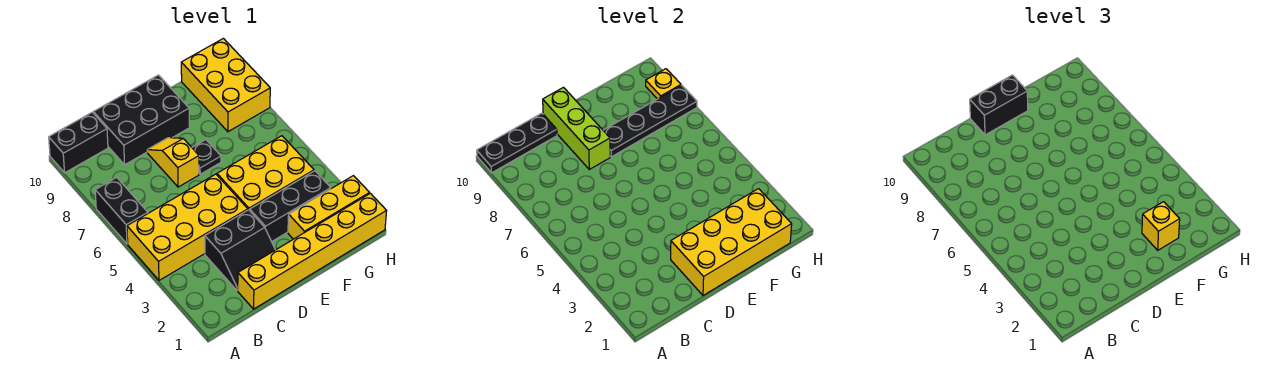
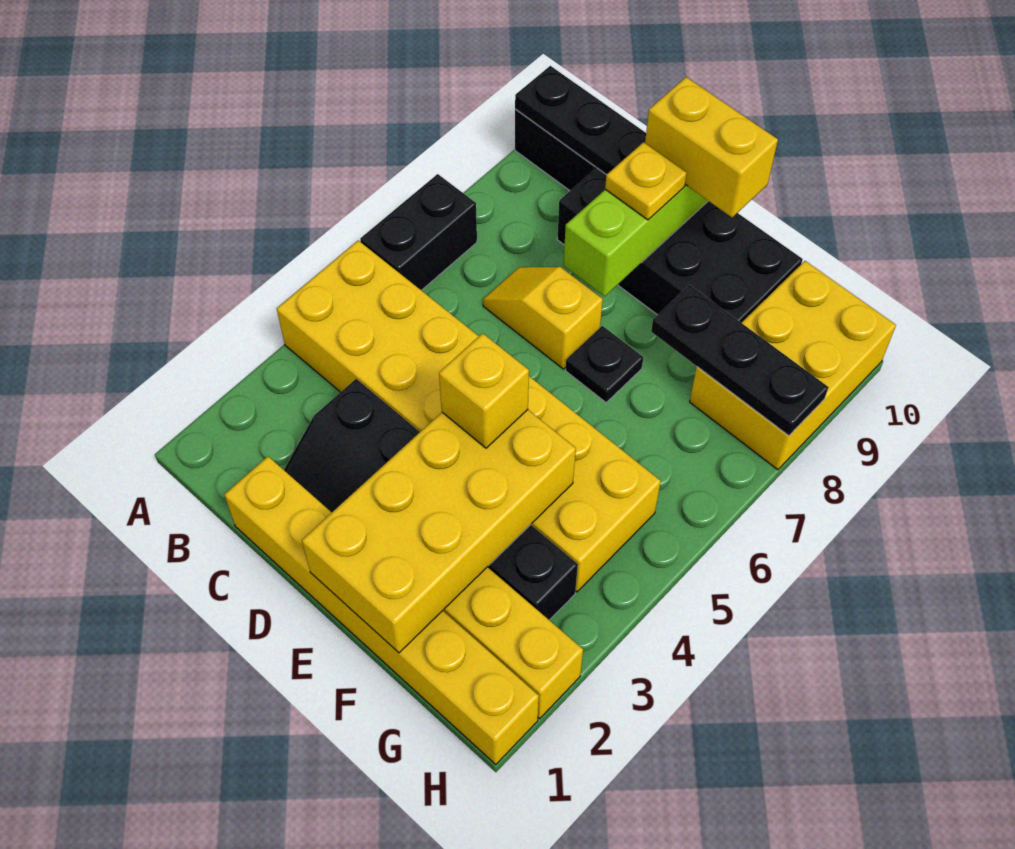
black brick C9:E10 level 1 -> black brick C9:F10 level 1
yellow brick D1:G2 level 2 -> yellow brick E1:F4 level 2
yellow slope D7:D8 level 1 top 7 -> yellow slope C7:D7 level 1 top D
black brick D10:E10 level 3 -> yellow brick D10:E10 level 3
black plate E8:H8 level 2 -> black plate F8:H8 level 2
yellow brick F2 level 3 -> yellow brick E4 level 3
yellow plate H9 level 2 -> yellow plate D9 level 3

